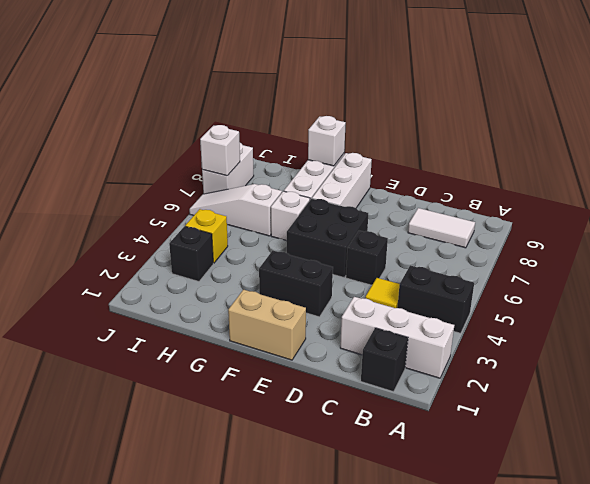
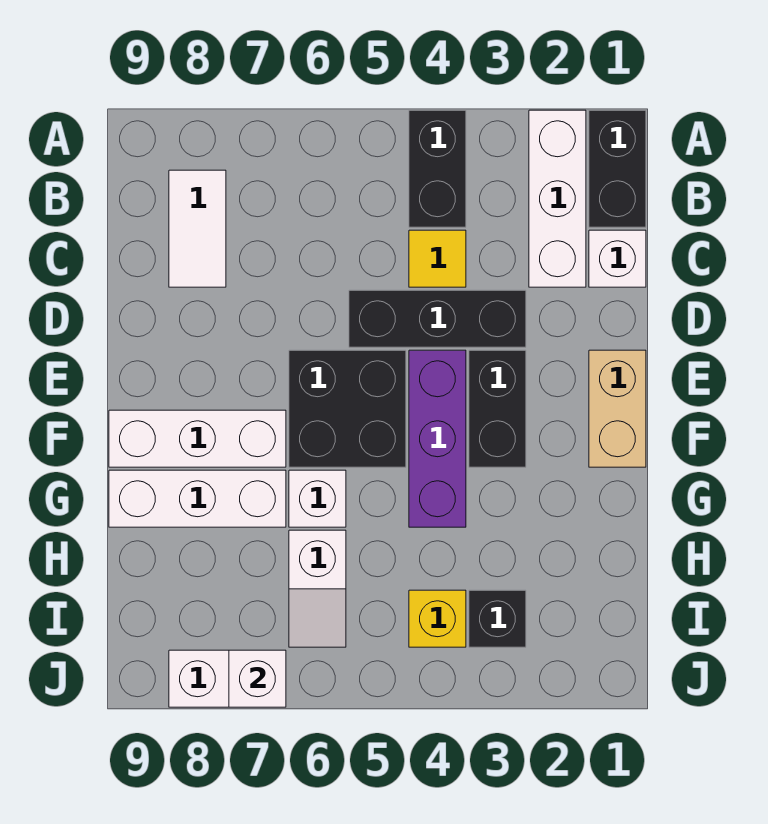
black brick B1 level 1 -> black brick A1:B1 level 1
black brick D5 level 1 -> black brick D3:D5 level 1
none -> purple brick E4:G4 level 1
white brick G9 level 2 -> white brick C1 level 1
white slope H6:J6 level 1 top H -> white slope H6:I6 level 1 top H

